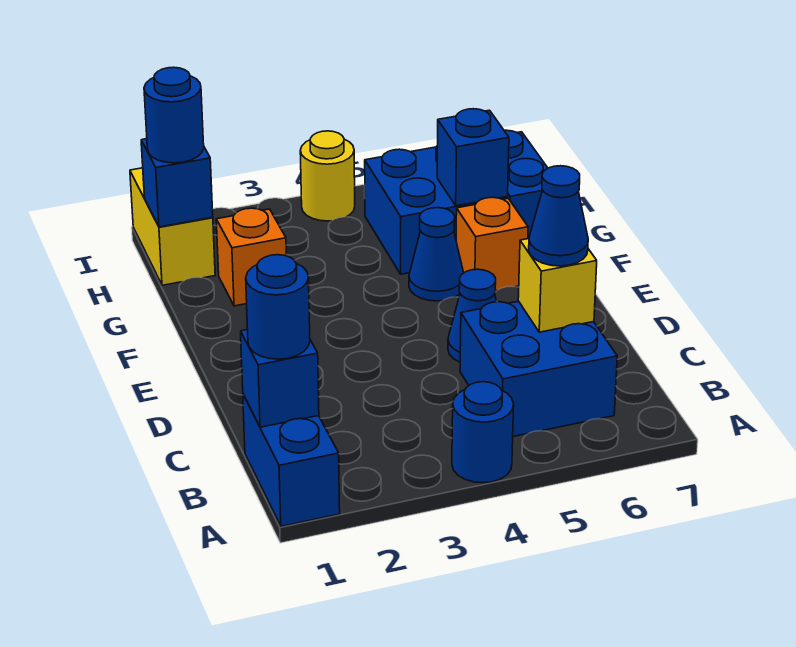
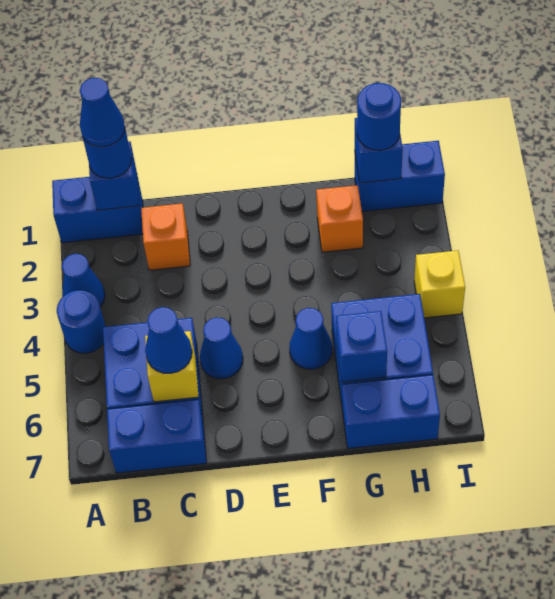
none -> blue cone A3 level 1
none -> blue cone B1 level 4
none -> blue brick B7:C7 level 1
orange brick F6 level 1 -> orange brick C2 level 1
yellow brick H1:I1 level 1 -> blue brick H1:I1 level 1
yellow round brick I4 level 1 -> yellow brick I4 level 1

